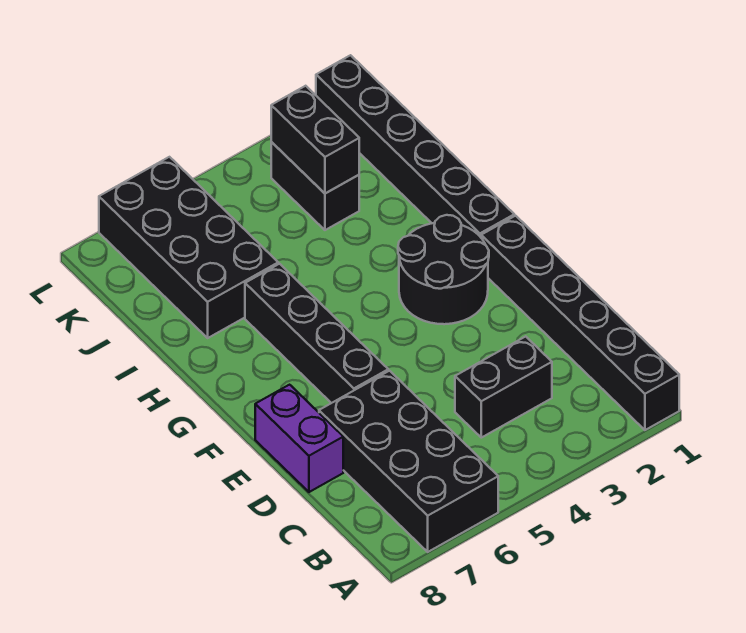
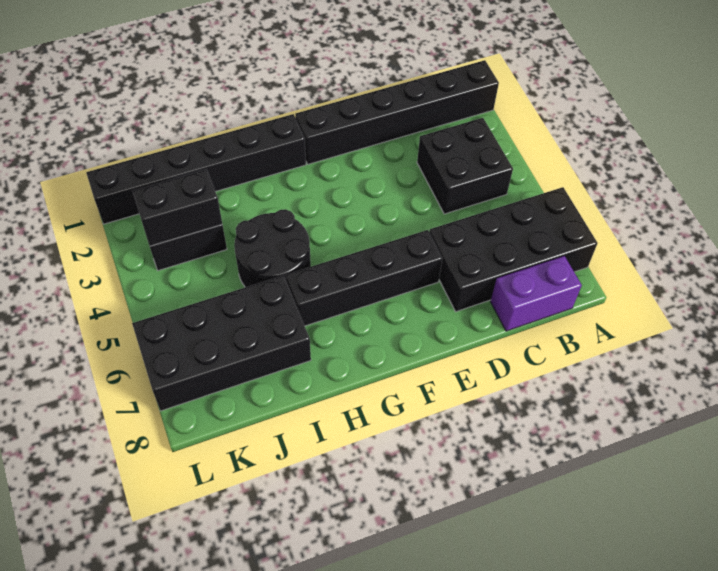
black brick C3:C4 level 1 -> black brick B3:C4 level 1
purple brick D8:E8 level 1 -> purple brick B8:C8 level 1
black round brick F2:G3 level 1 -> black round brick H4:I5 level 1

